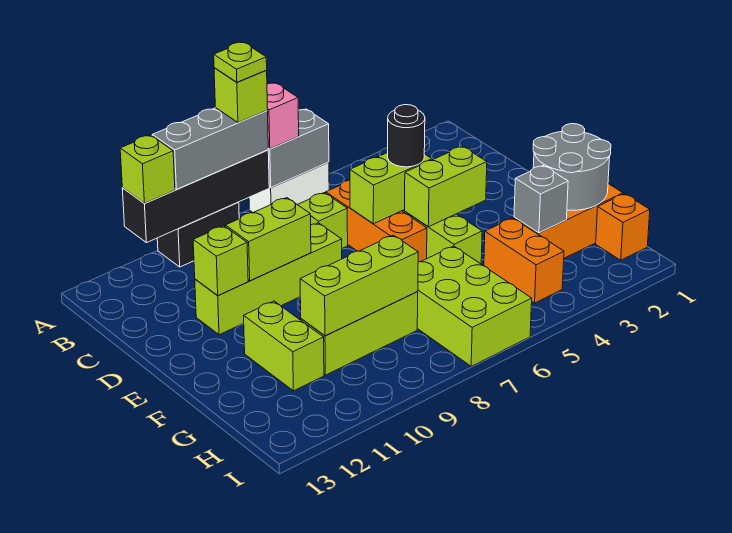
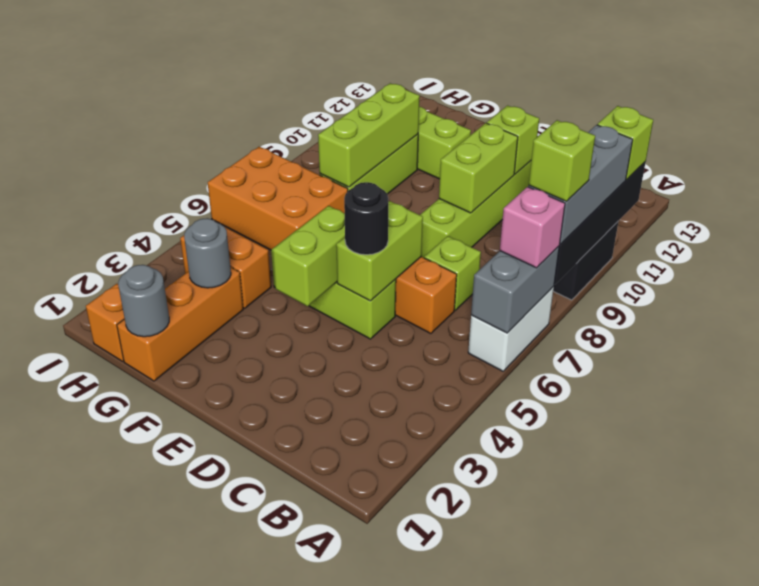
lime plate A8 level 5 -> none
grey round brick F1:G2 level 2 -> grey round brick G1 level 2
grey brick G3 level 2 -> grey round brick G3 level 2
lime brick G6:I7 level 1 -> orange brick G6:I7 level 1

